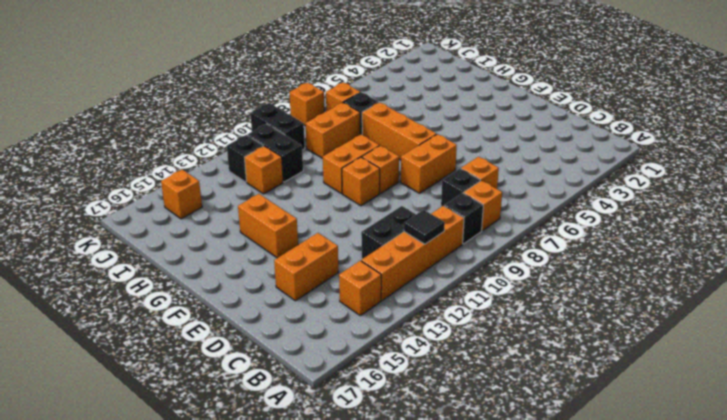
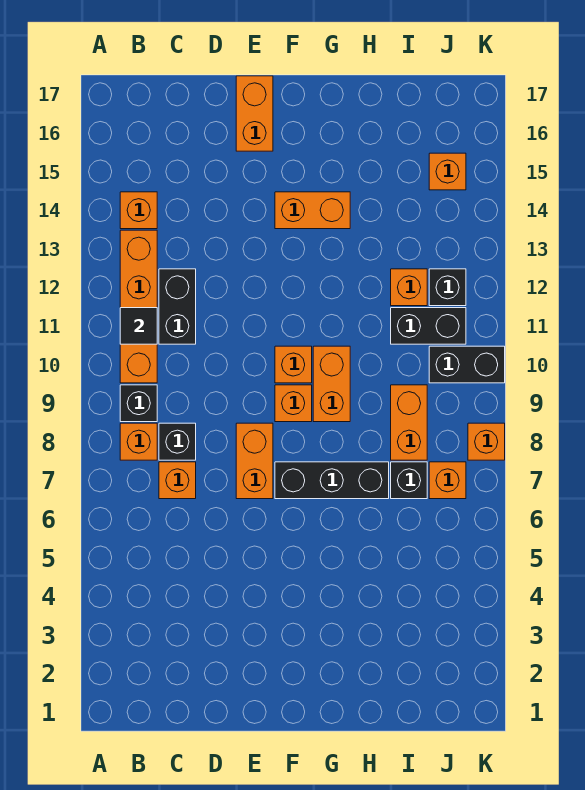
orange brick D14:D15 level 1 -> orange brick E16:E17 level 1
orange brick F7:H7 level 1 -> black brick F7:H7 level 1

